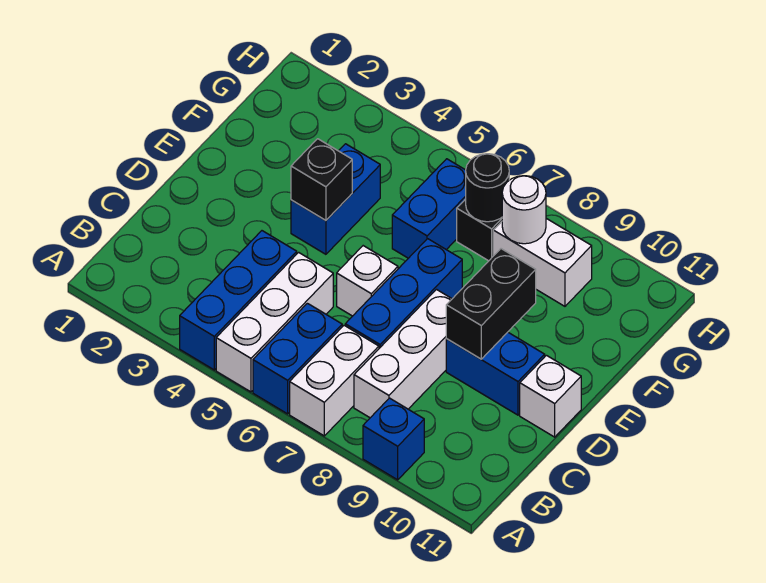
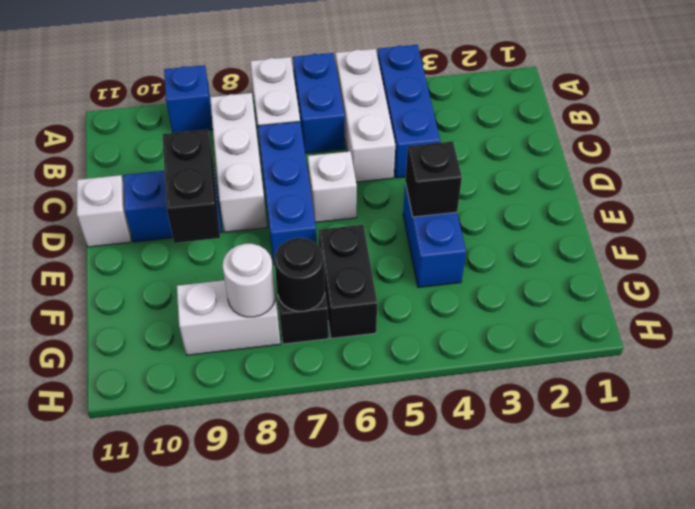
blue brick F6:G6 level 1 -> black brick F6:G6 level 1

